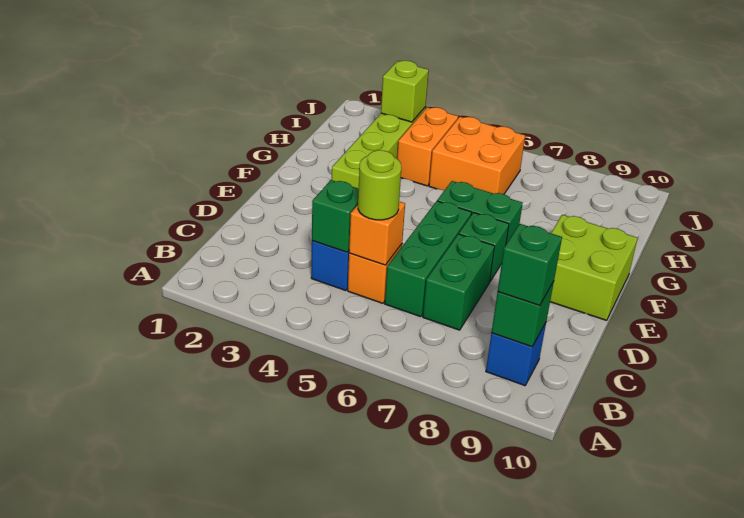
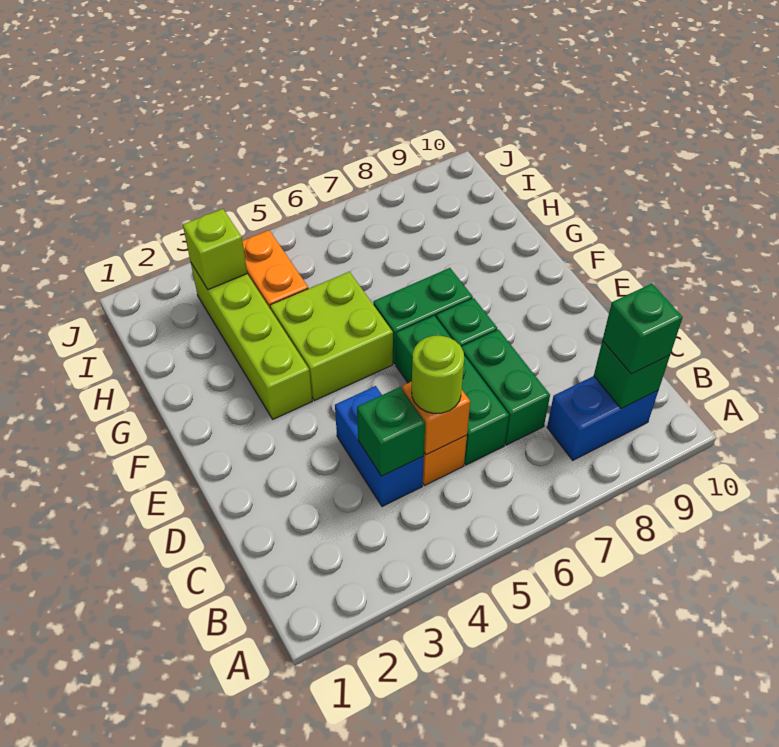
blue brick B9 level 1 -> blue brick B8:B9 level 1
lime brick E9:F10 level 1 -> lime brick F4:G5 level 1
orange brick H5:I6 level 1 -> none

